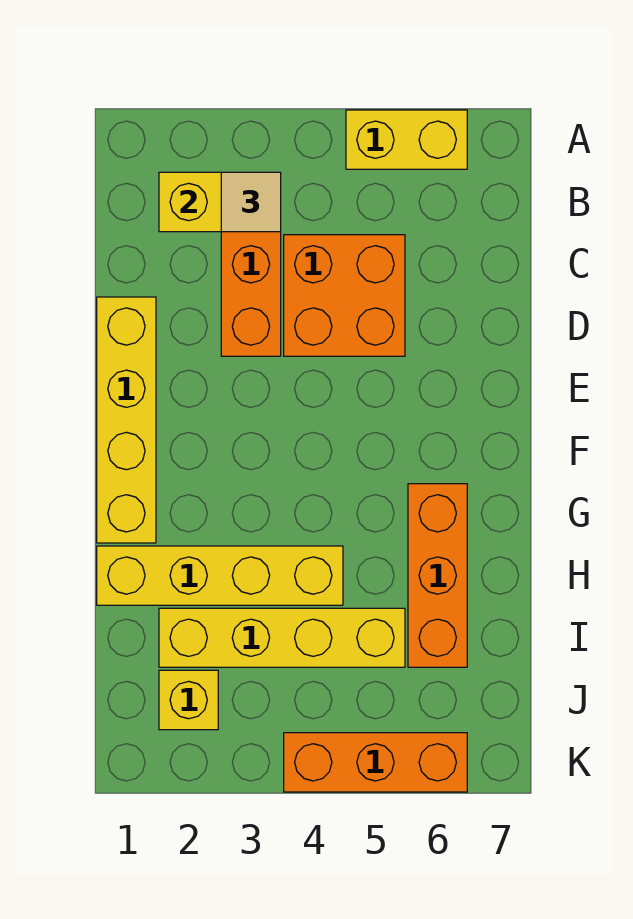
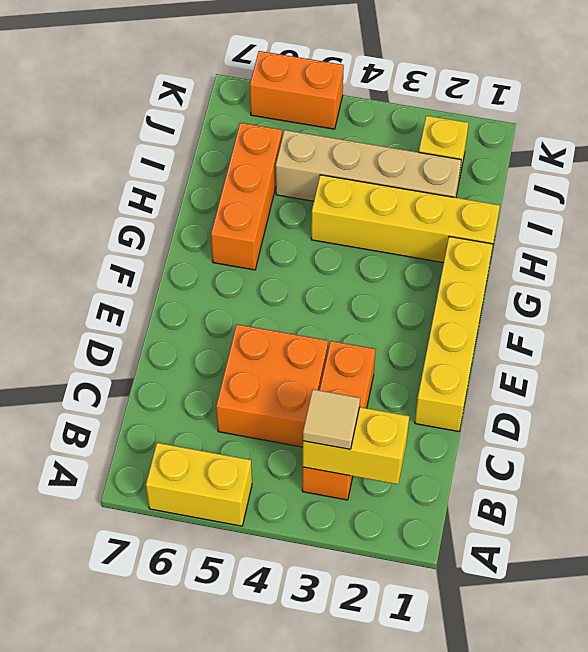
yellow brick I2:I5 level 1 -> tan brick I2:I5 level 1
orange brick K4:K6 level 1 -> orange brick K5:K6 level 1

